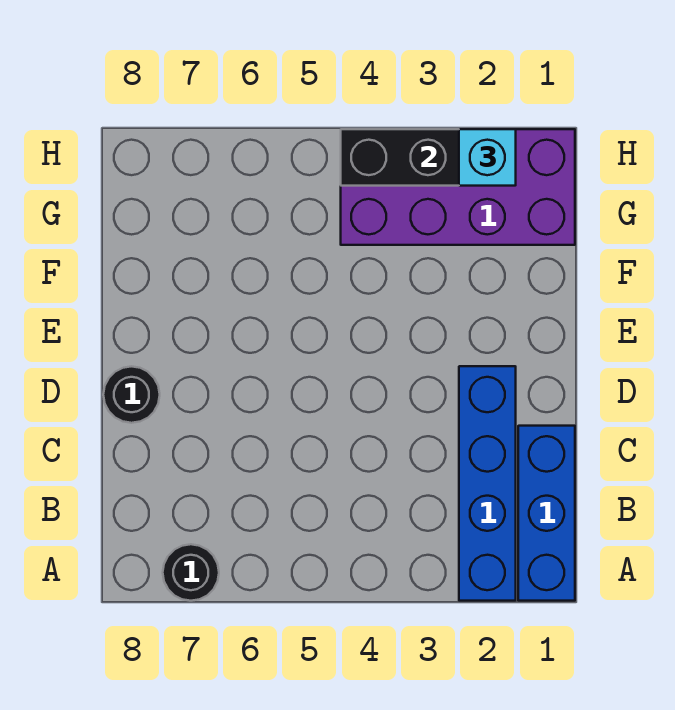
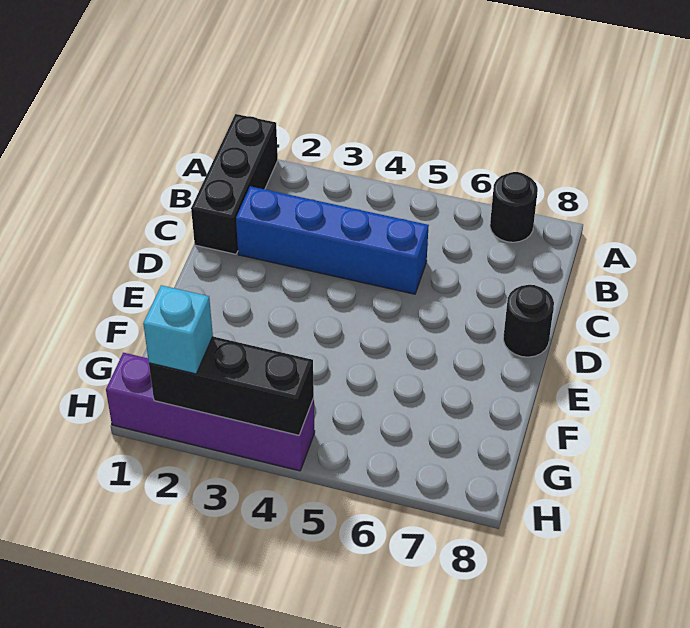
blue brick A1:C1 level 1 -> black brick A1:C1 level 1
blue brick A2:D2 level 1 -> blue brick C2:C5 level 1
purple brick G1:H4 level 1 -> purple brick H1:H4 level 1

